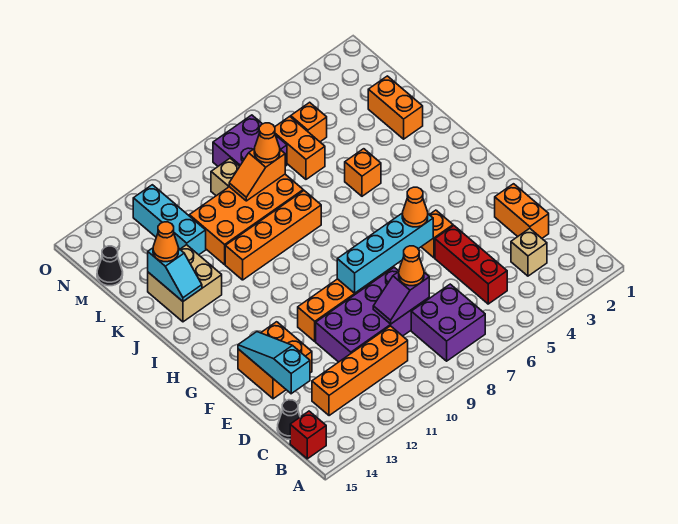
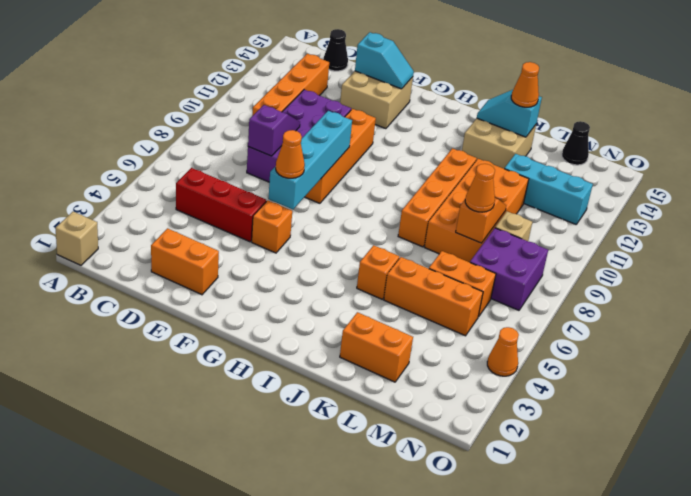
purple brick B7:C8 level 1 -> none
red brick B15 level 1 -> none
tan brick C3 level 1 -> tan brick A1 level 1
orange cone D8 level 3 -> orange cone O4 level 1
cyan slope D14:F14 level 2 top D -> cyan slope E14:F14 level 2 top E
orange brick E13:F14 level 1 -> tan brick E13:F14 level 1
orange brick M5 level 1 -> orange brick K5:M5 level 1

